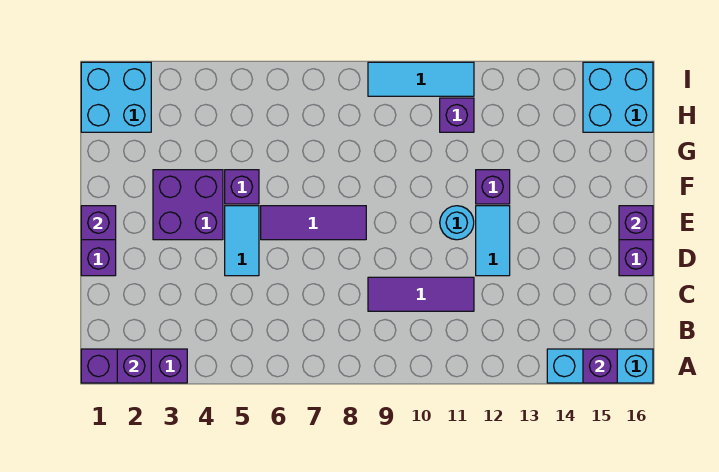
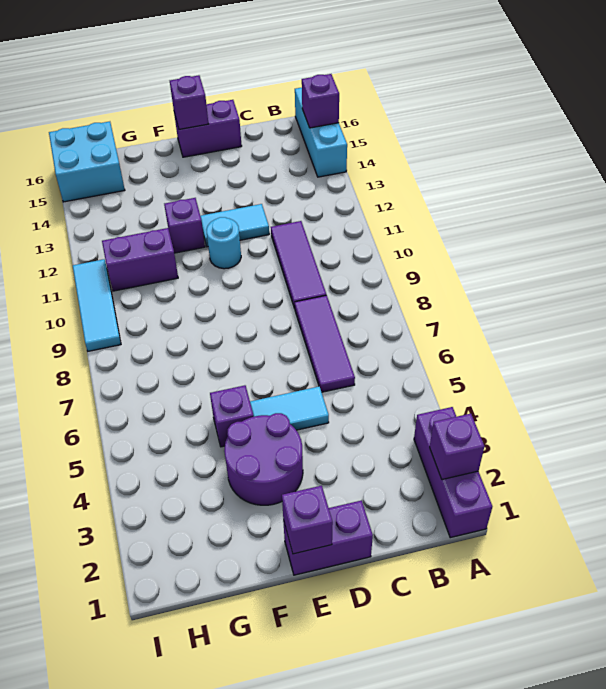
purple brick E3:F4 level 1 -> purple round brick E3:F4 level 1
purple tile E6:E8 level 1 -> purple tile C6:C8 level 1
cyan brick H1:I2 level 1 -> none
purple brick H11 level 1 -> purple brick G11:H11 level 1

